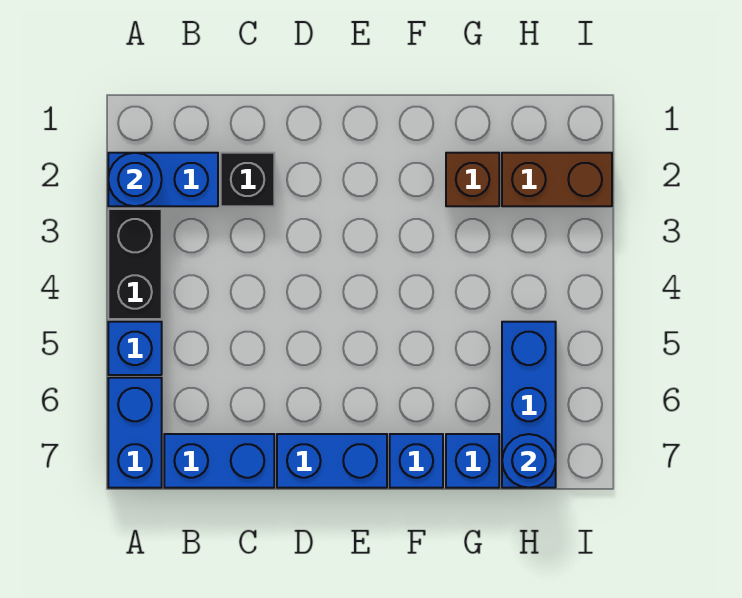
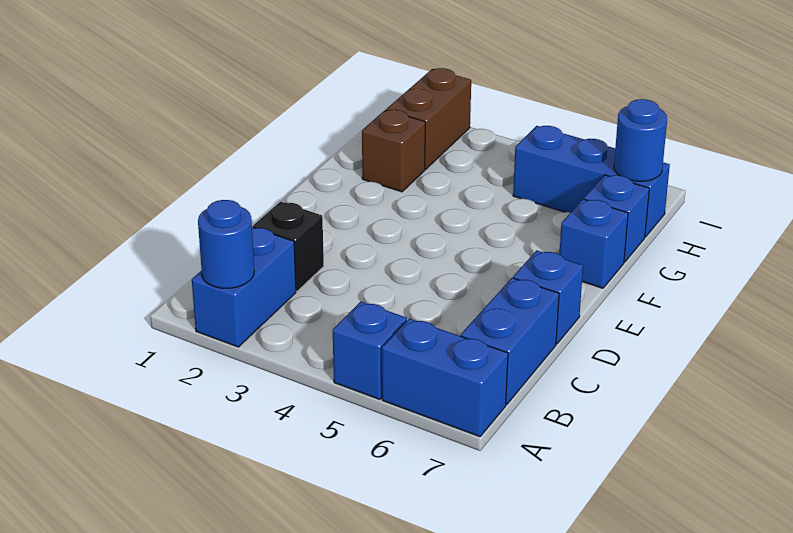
black brick A3:A4 level 1 -> none
blue brick D7:E7 level 1 -> blue brick D7 level 1

